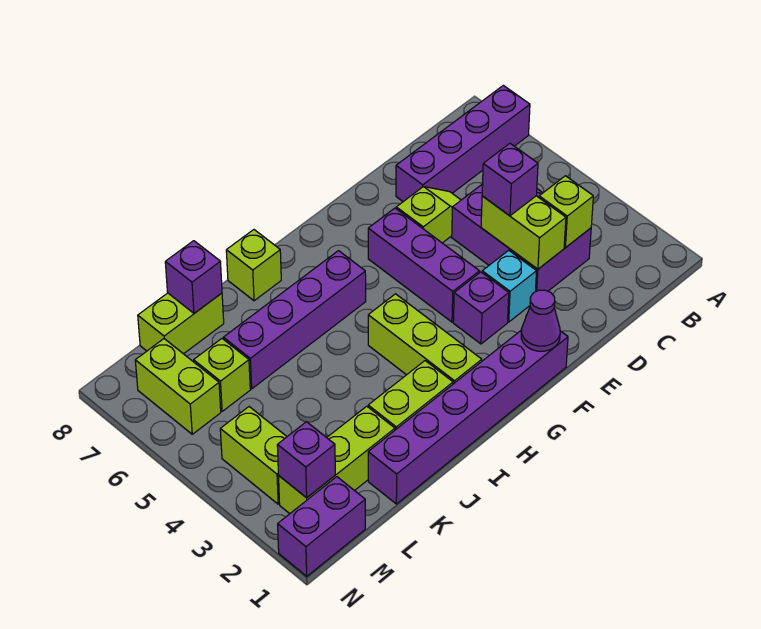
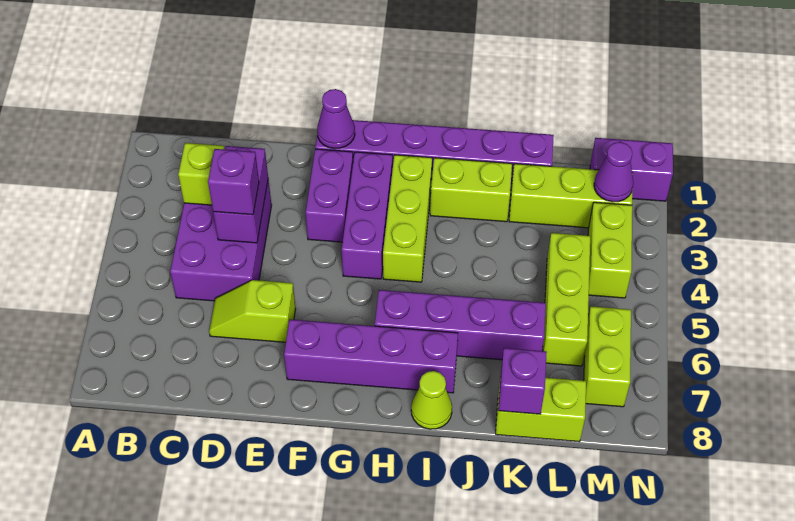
purple brick A7:D7 level 1 -> purple brick F7:I7 level 1
lime brick D3:D4 level 2 -> purple brick D3:D4 level 2
cyan brick E3 level 1 -> none
purple brick F3 level 1 -> purple brick F2:F3 level 1
purple brick F4:F6 level 1 -> purple brick G2:G4 level 1
lime brick I8 level 1 -> lime cone I8 level 1
lime brick L6 level 1 -> lime brick L4:L6 level 1
purple brick M2 level 2 -> purple cone M2 level 2

